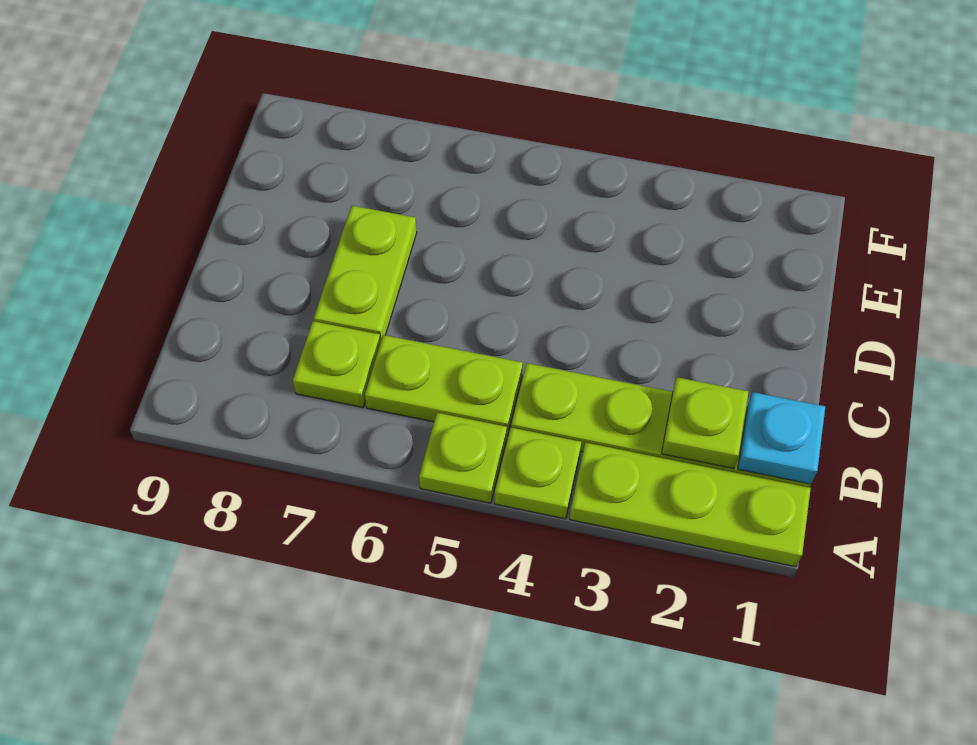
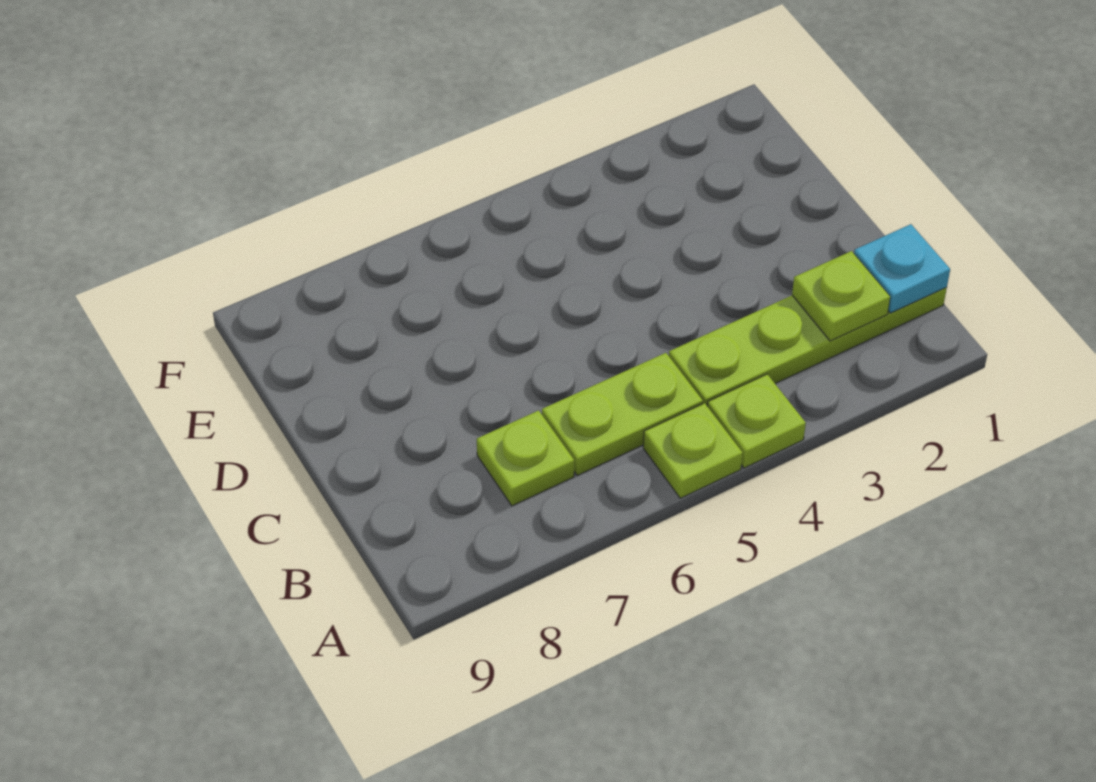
lime plate A1:A3 level 1 -> none
lime plate C7:D7 level 1 -> none

